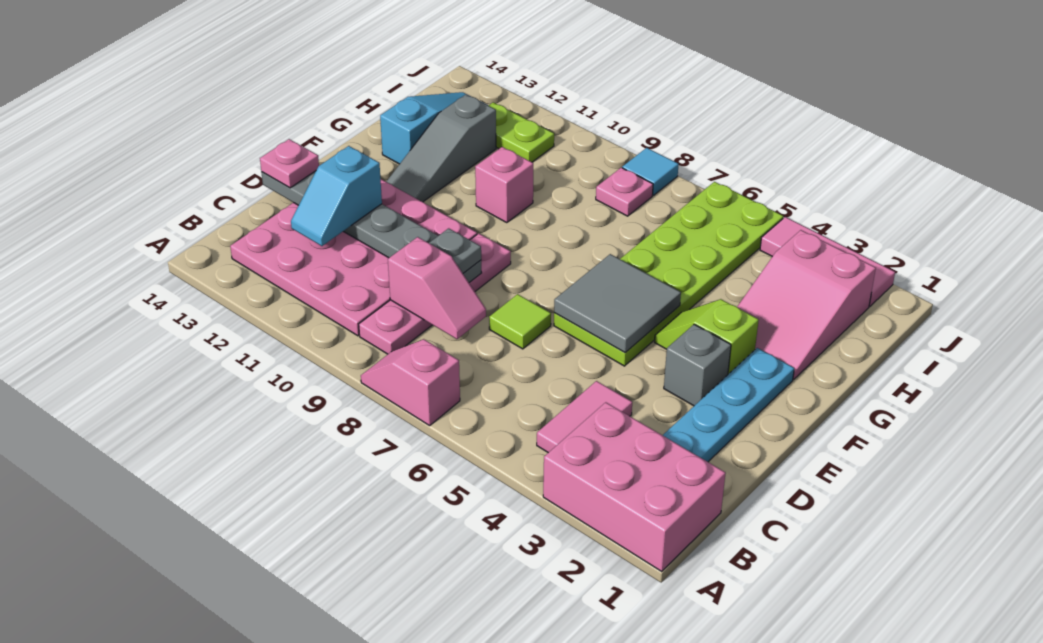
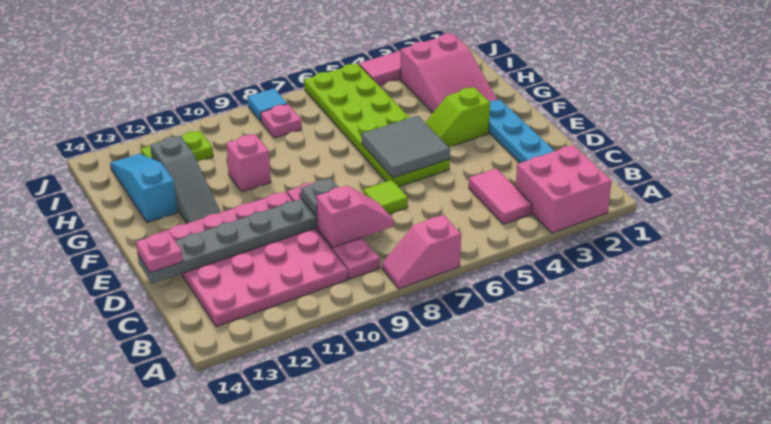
pink brick A1:B3 level 1 -> pink brick A2:B3 level 1
cyan slope C12:D12 level 3 top D -> none
grey brick E3 level 1 -> none

